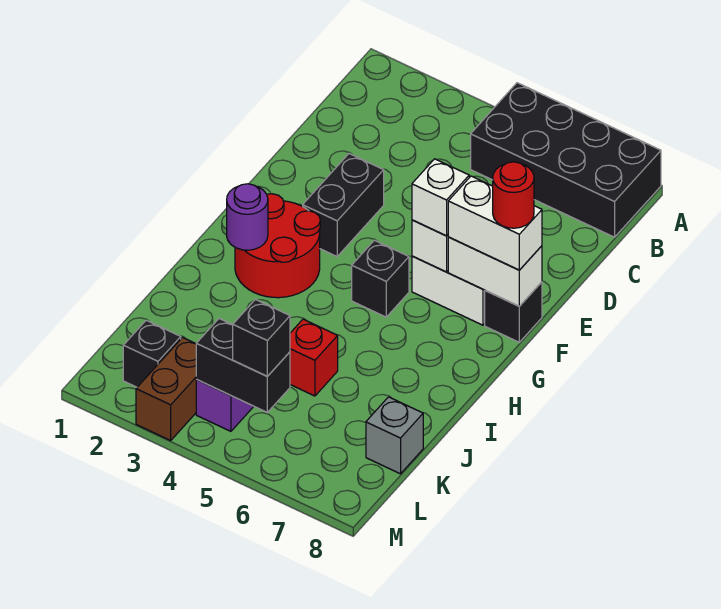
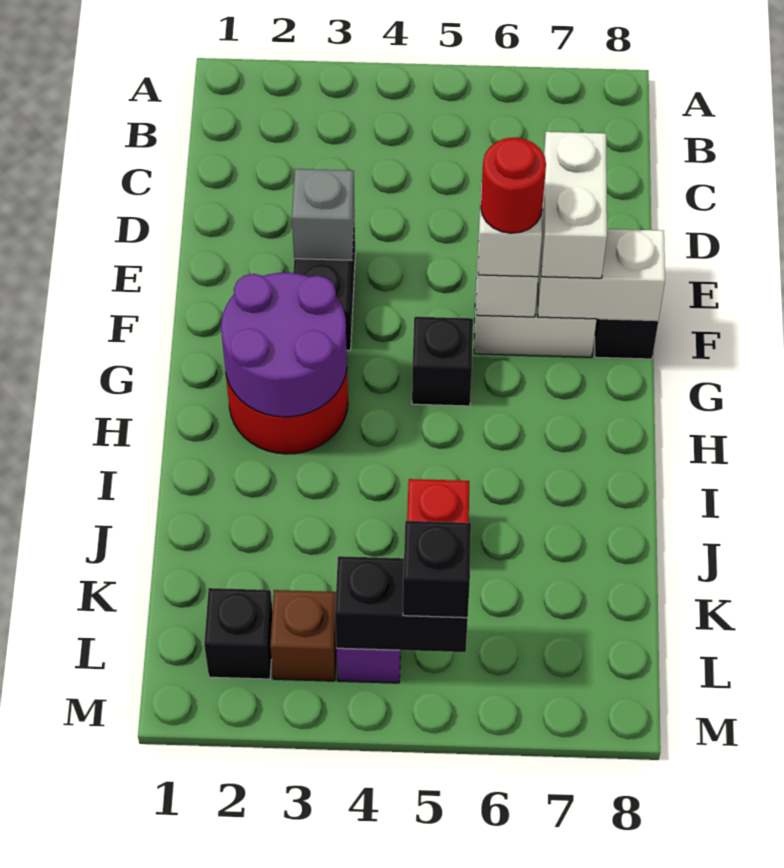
black brick A5:B8 level 1 -> none
white brick F7:F8 level 3 -> white brick E7:F7 level 3
red round brick F8 level 4 -> red round brick F6 level 4
purple round brick H2 level 2 -> purple round brick G2:H3 level 2
grey brick K8 level 1 -> grey brick E3 level 2
brown brick L3:M3 level 1 -> brown brick L3 level 1

